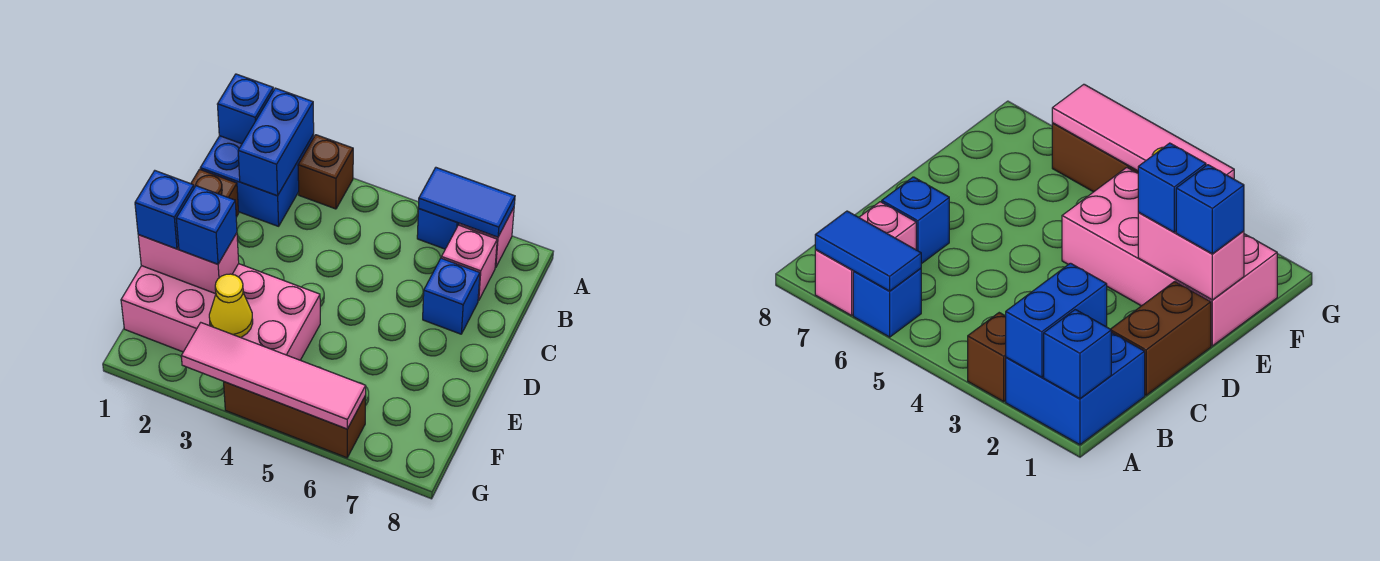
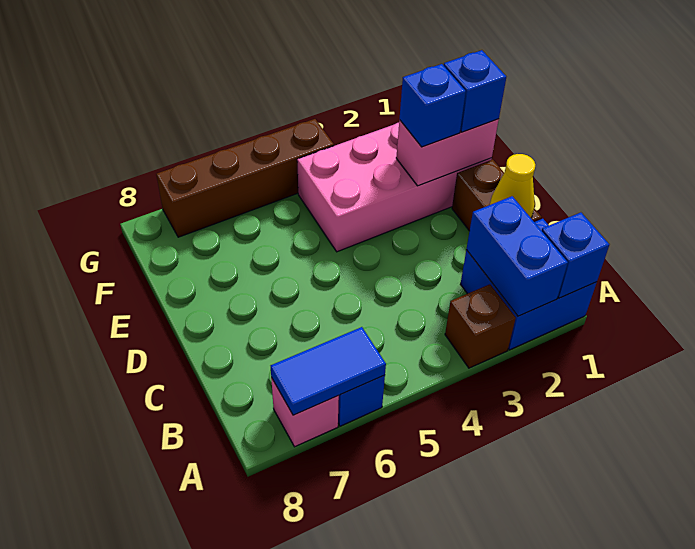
pink brick B7 level 1 -> none
blue brick C7 level 1 -> none
yellow cone F3 level 2 -> yellow cone C1 level 2
pink tile G3:G6 level 2 -> none
brown brick G4:G6 level 1 -> brown brick G4:G7 level 1

